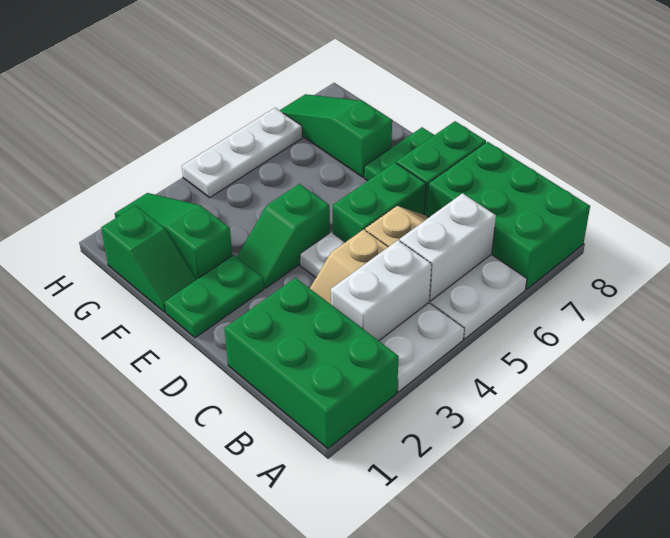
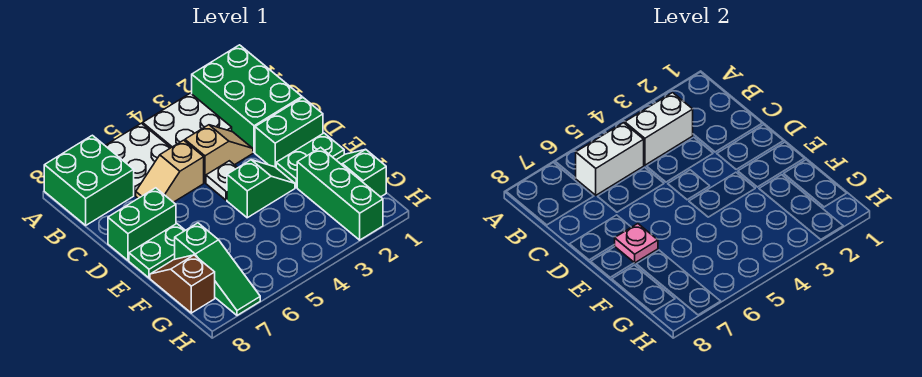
green brick A7:C8 level 1 -> green brick A7:B8 level 1
green brick D5:D6 level 1 -> green brick D1:D2 level 1
none -> pink plate E7 level 2
green slope F2:H2 level 1 top F -> green brick F2:H2 level 1
none -> brown slope F8:G8 level 1 top G
white plate H4:H6 level 1 -> none

